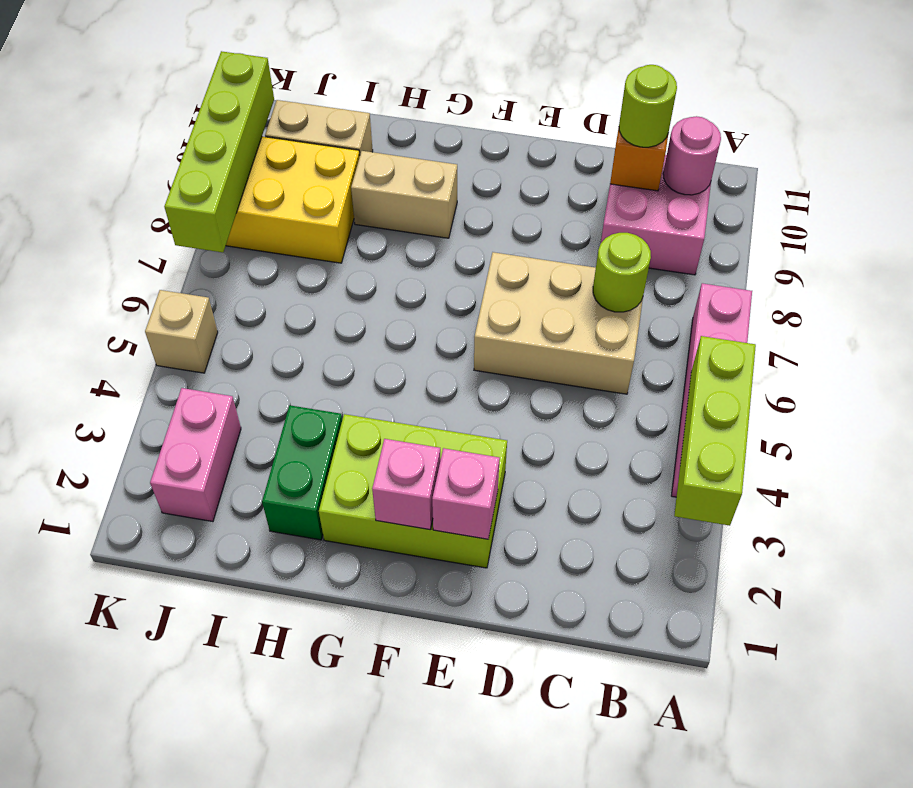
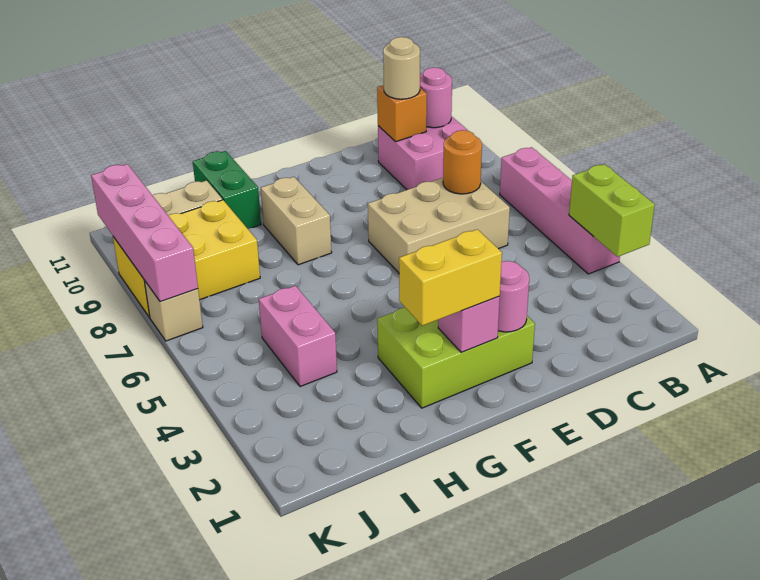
lime brick A3:A5 level 2 -> lime brick A3:A4 level 2
lime round brick C7 level 2 -> orange round brick C7 level 2
lime round brick C10 level 3 -> tan round brick C10 level 3
pink brick E2 level 2 -> pink round brick E2 level 2
none -> yellow brick F2:G2 level 3
tan brick G9:H9 level 1 -> tan brick G8:G9 level 1
green brick H2:H3 level 1 -> green brick H10:H11 level 1
pink brick J2:J3 level 1 -> pink brick I4:I5 level 1
tan brick K5 level 1 -> tan brick K7 level 1
lime brick K7:K10 level 2 -> pink brick K7:K10 level 2

